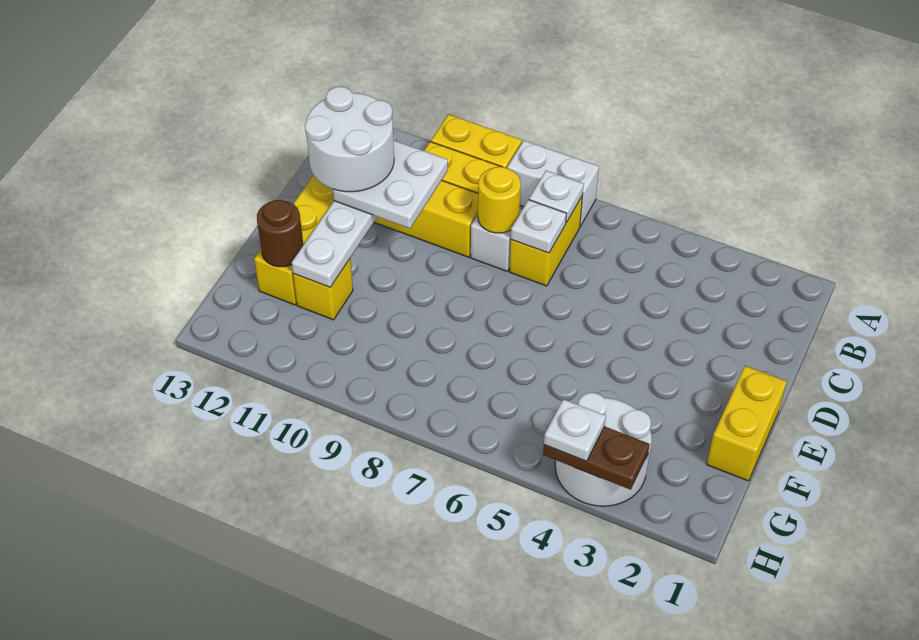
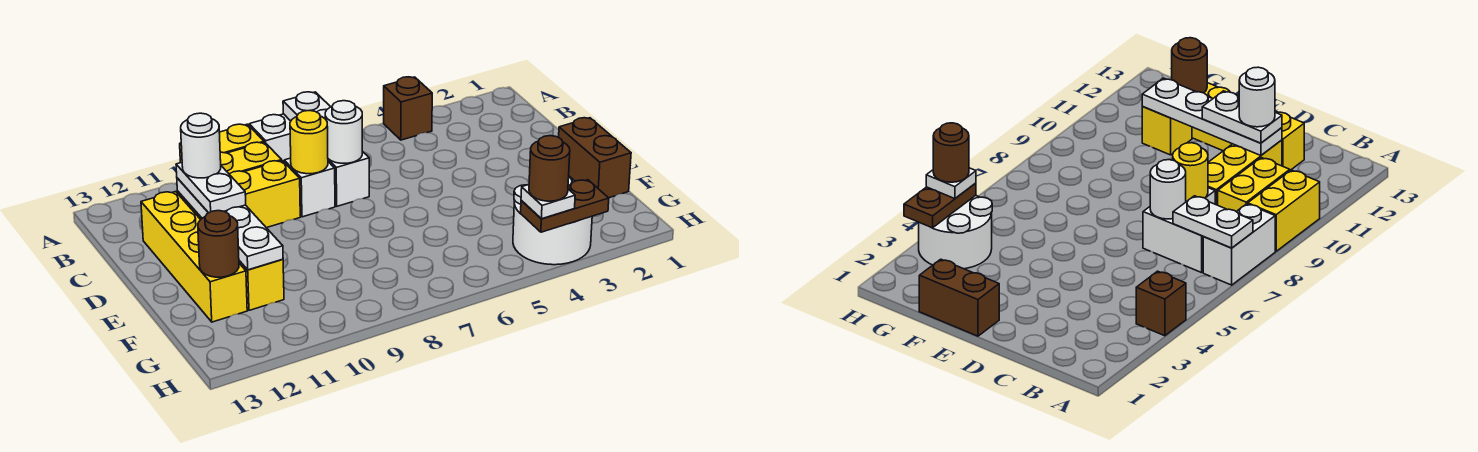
none -> brown brick A4 level 1
yellow brick B7:C7 level 1 -> white brick B7:C7 level 1
white plate B7 level 2 -> white plate A7:B7 level 2
white plate C7 level 2 -> white round brick C7 level 2
white plate C10:D11 level 3 -> white plate C11:D11 level 3
white round brick C11:D12 level 4 -> white round brick C11 level 4
yellow brick E1:F1 level 1 -> brown brick E1:F1 level 1
none -> brown round brick H4 level 4

